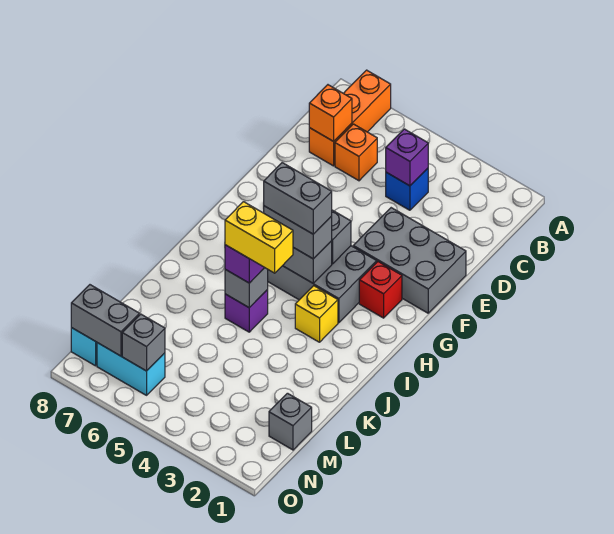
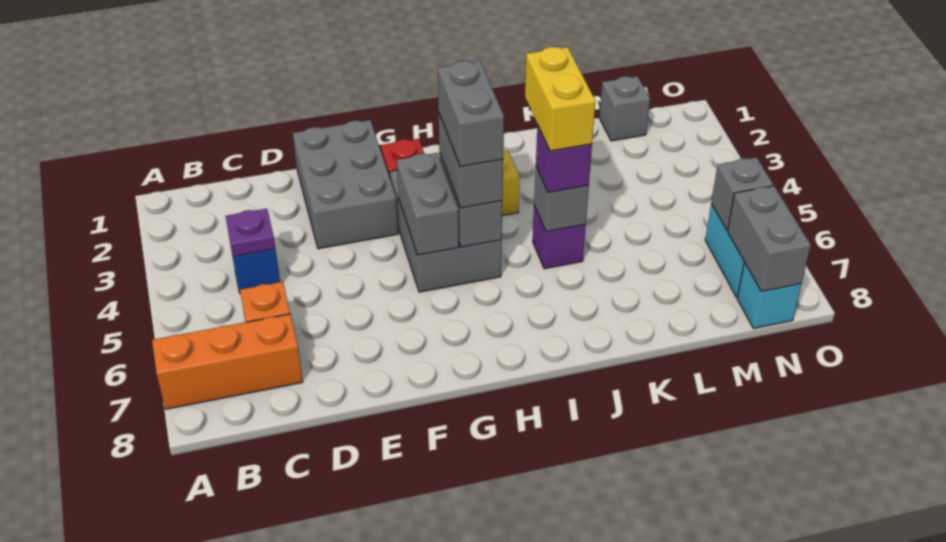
purple brick C4 level 2 -> purple plate C4 level 2
orange brick C7 level 2 -> none

